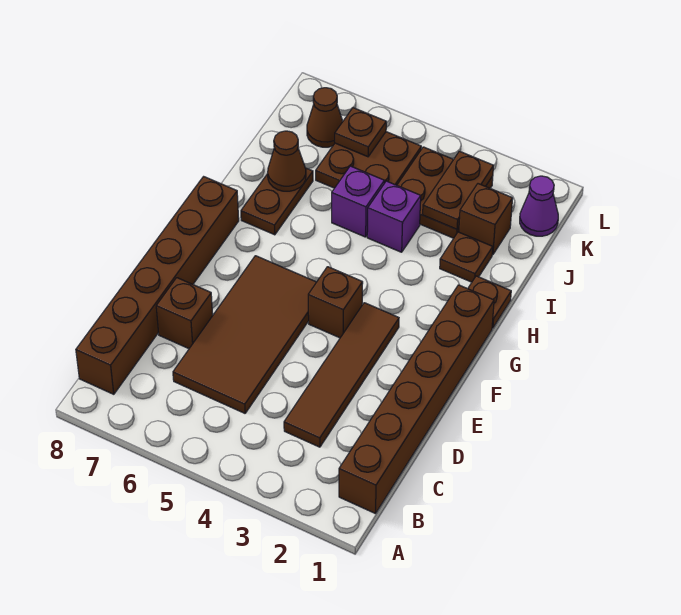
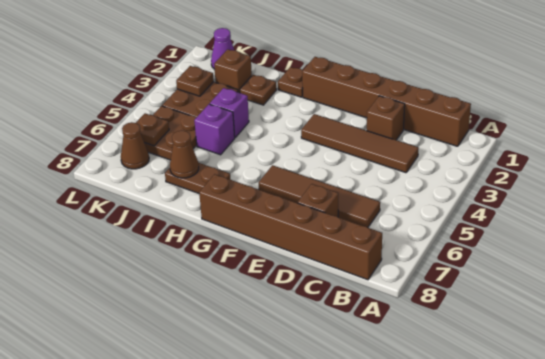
brown tile C5:F6 level 1 -> brown tile C6:F6 level 1
brown brick F4 level 1 -> brown brick D2 level 1
brown plate J3:K3 level 2 -> brown plate K3 level 2

